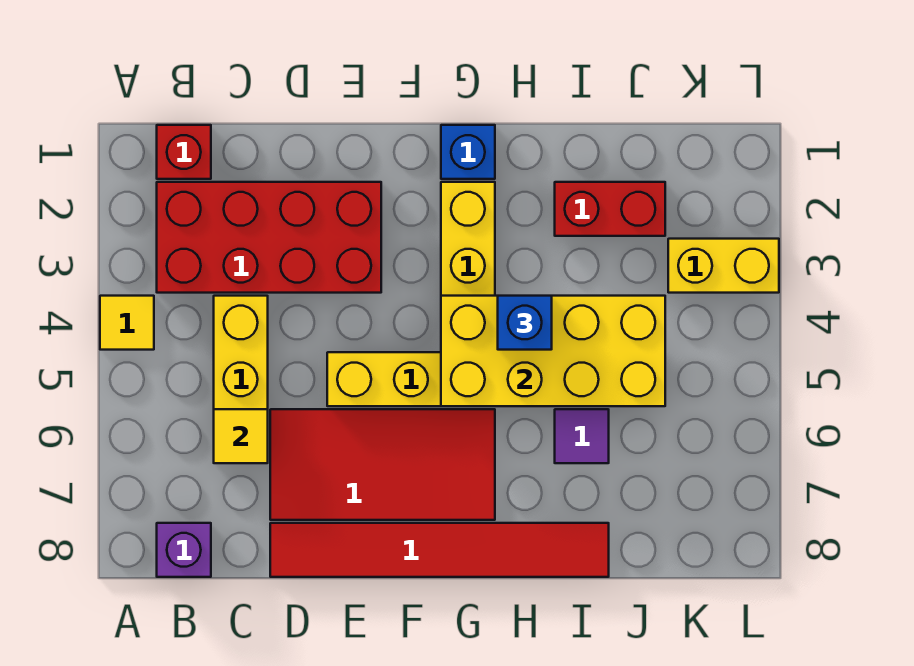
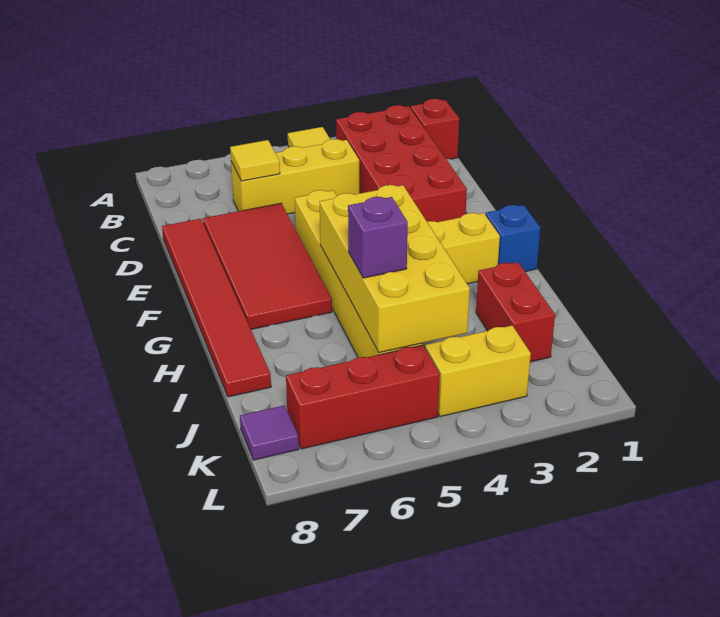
purple brick B8 level 1 -> purple brick I5 level 3
blue brick H4 level 3 -> none
purple tile I6 level 1 -> purple tile K8 level 1
yellow brick K3:L3 level 1 -> yellow brick K3:K4 level 1
none -> red brick K5:K7 level 1

